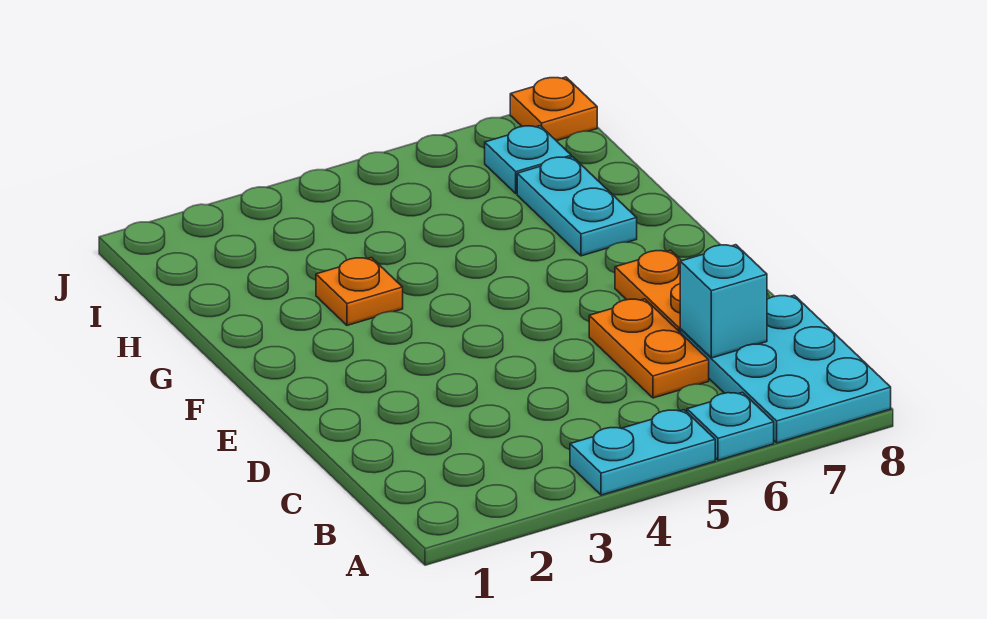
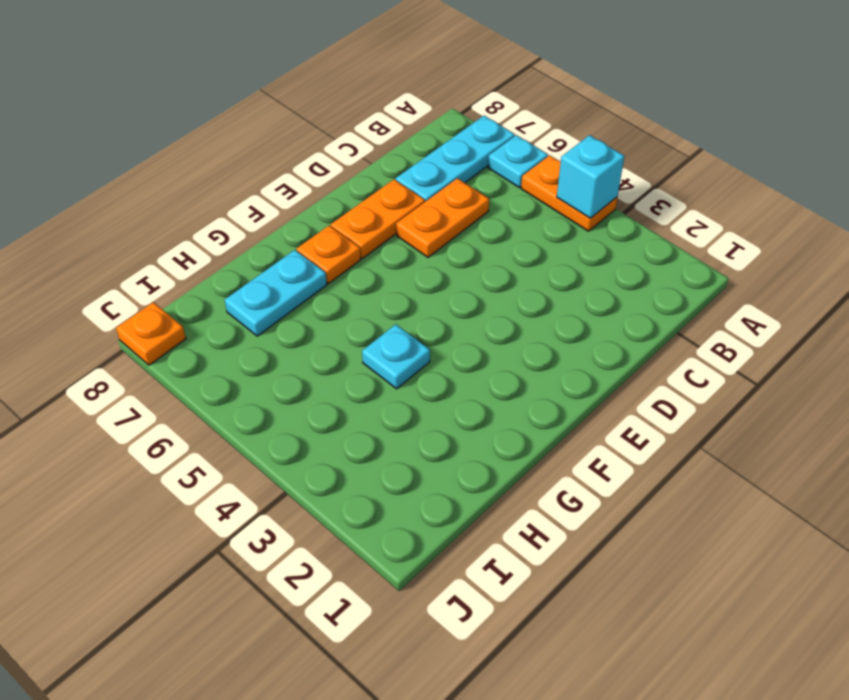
cyan plate A4:A5 level 1 -> orange plate A4:A5 level 1
cyan plate A7:C8 level 1 -> cyan plate A7:C7 level 1
cyan brick C7 level 2 -> cyan brick A4 level 2
orange plate G3 level 1 -> orange plate F7 level 1
cyan plate I7 level 1 -> cyan plate G4 level 1

